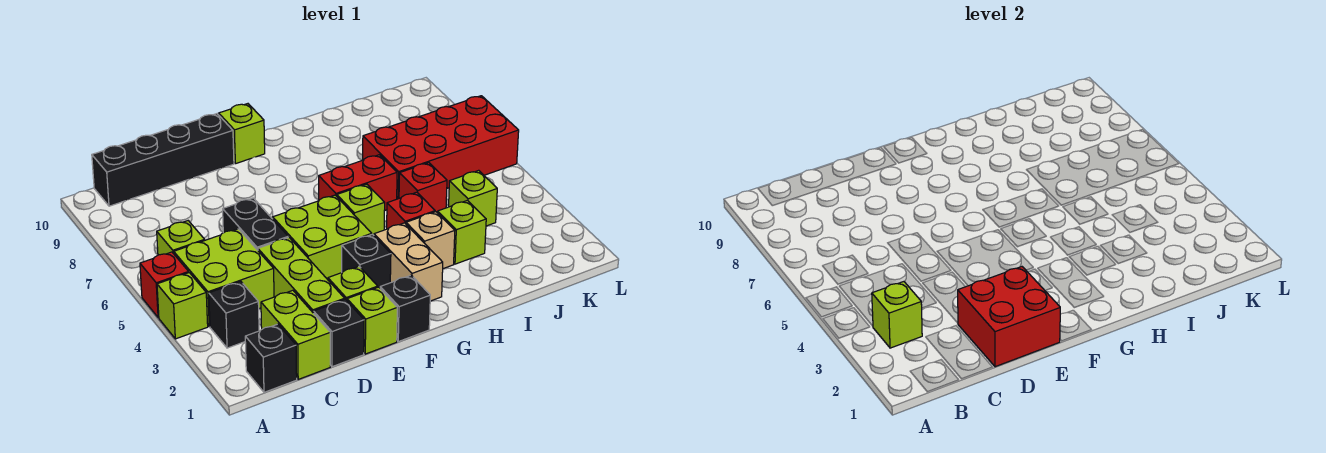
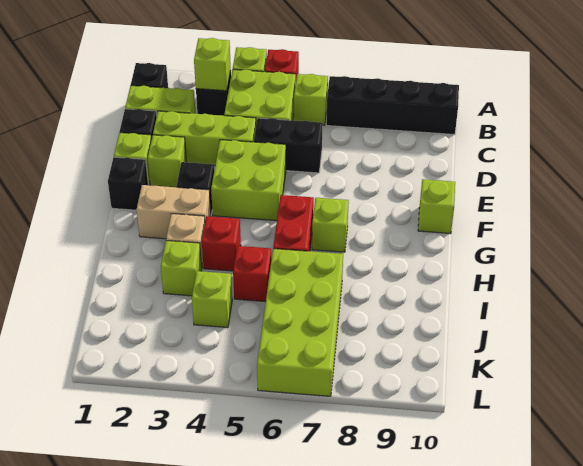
black brick B10:E10 level 1 -> black brick B7:B10 level 1
red brick D1:E2 level 2 -> none
lime brick G5 level 1 -> lime brick G7 level 1
red brick I6:L7 level 1 -> lime brick I6:L7 level 1

